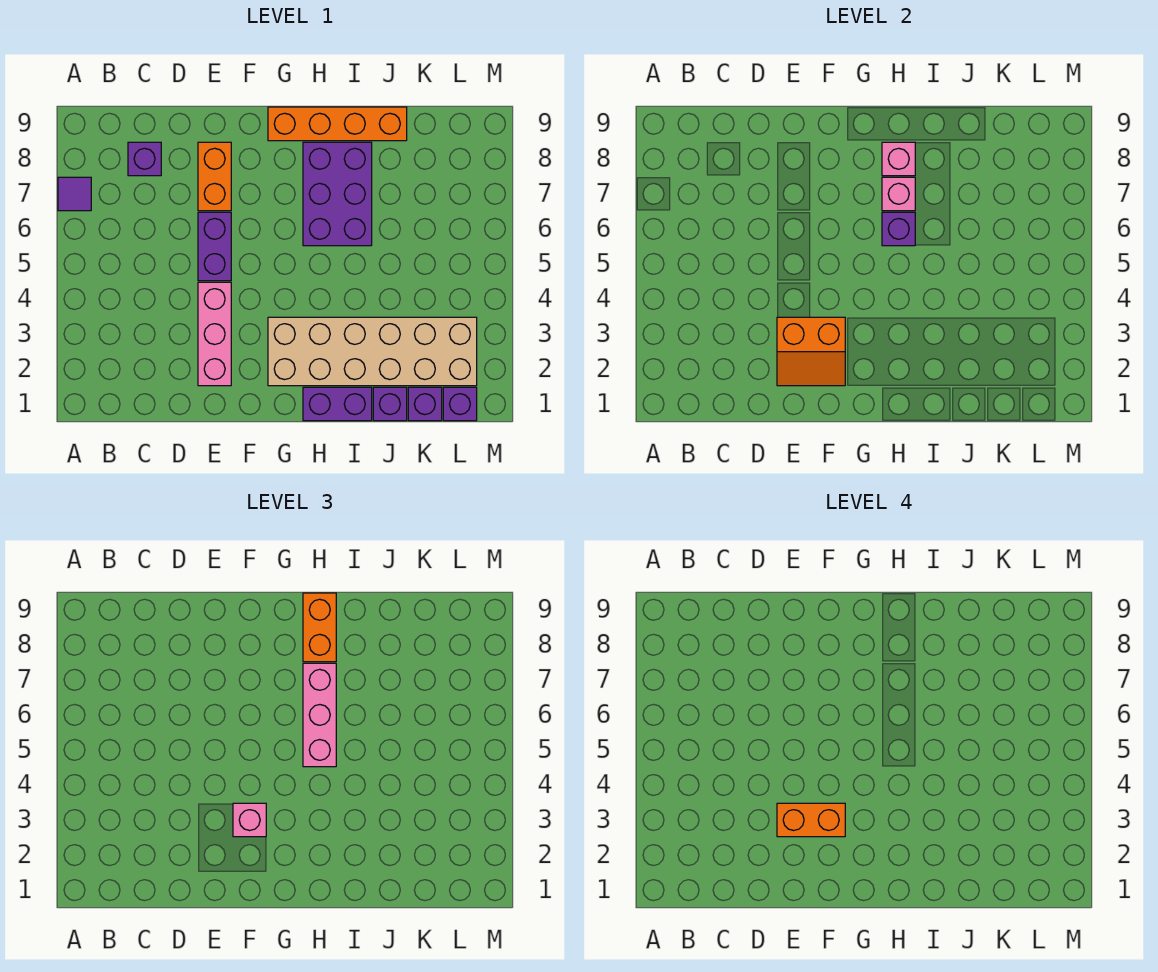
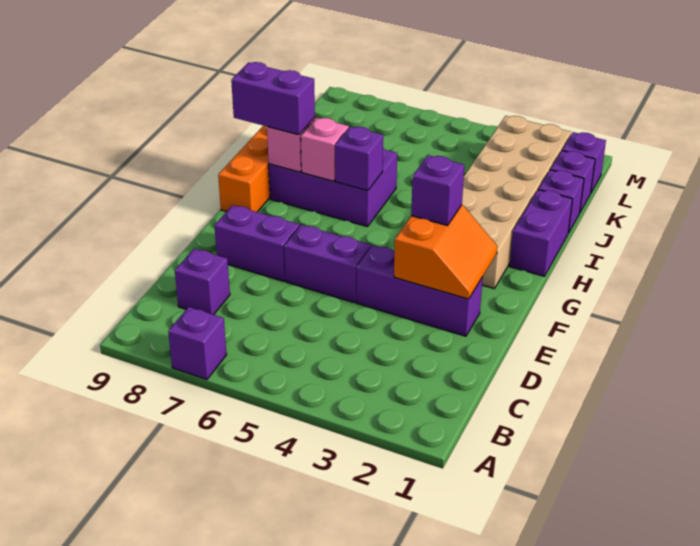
purple tile A7 level 1 -> purple brick A7 level 1
pink brick E2:E4 level 1 -> purple brick E2:E4 level 1
orange brick E3:F3 level 4 -> none
orange brick E7:E8 level 1 -> purple brick E7:E8 level 1
pink brick F3 level 3 -> purple brick F3 level 3
pink brick H5:H7 level 3 -> none
orange brick H8:H9 level 3 -> purple brick H8:H9 level 3

